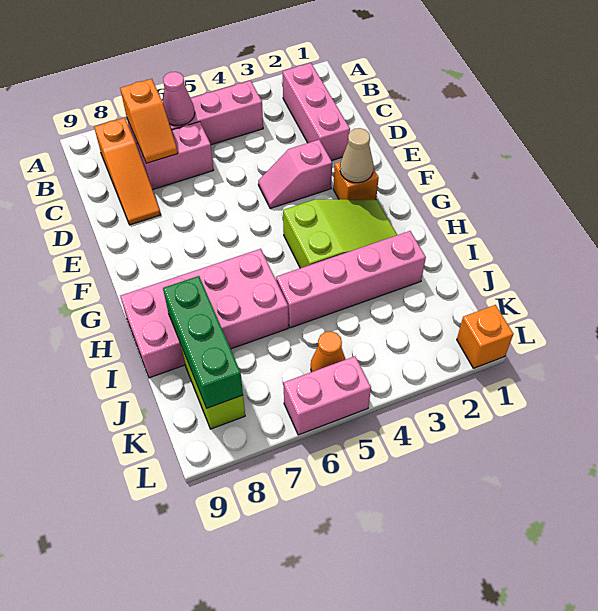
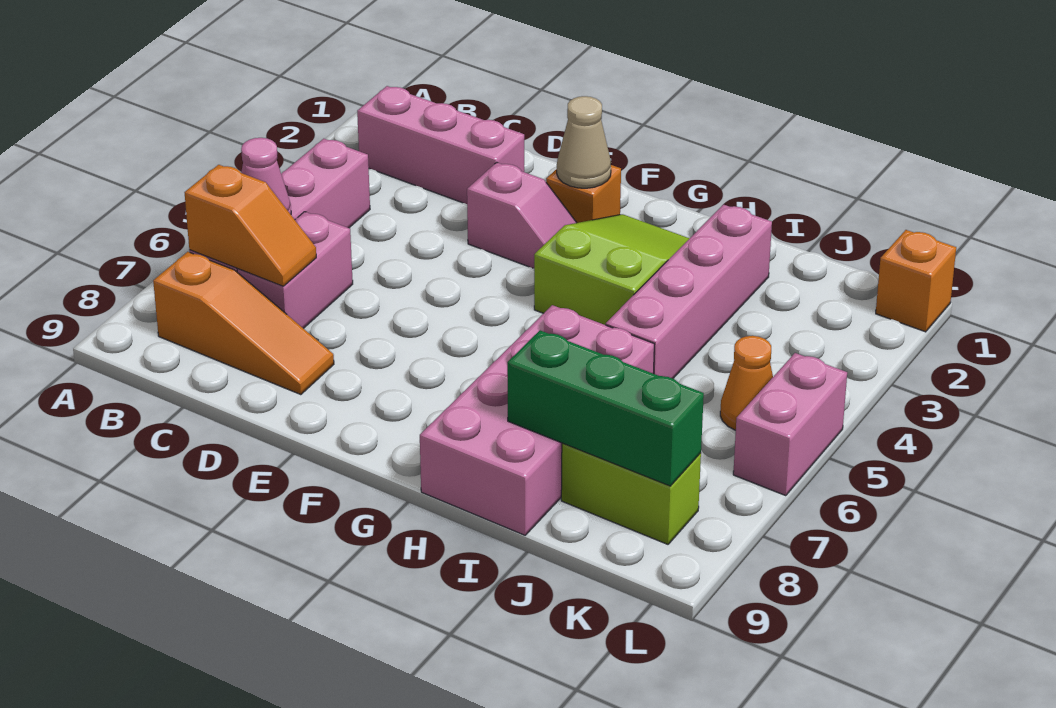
pink slope E3:E4 level 1 top 3 -> pink slope E3:F3 level 1 top E

